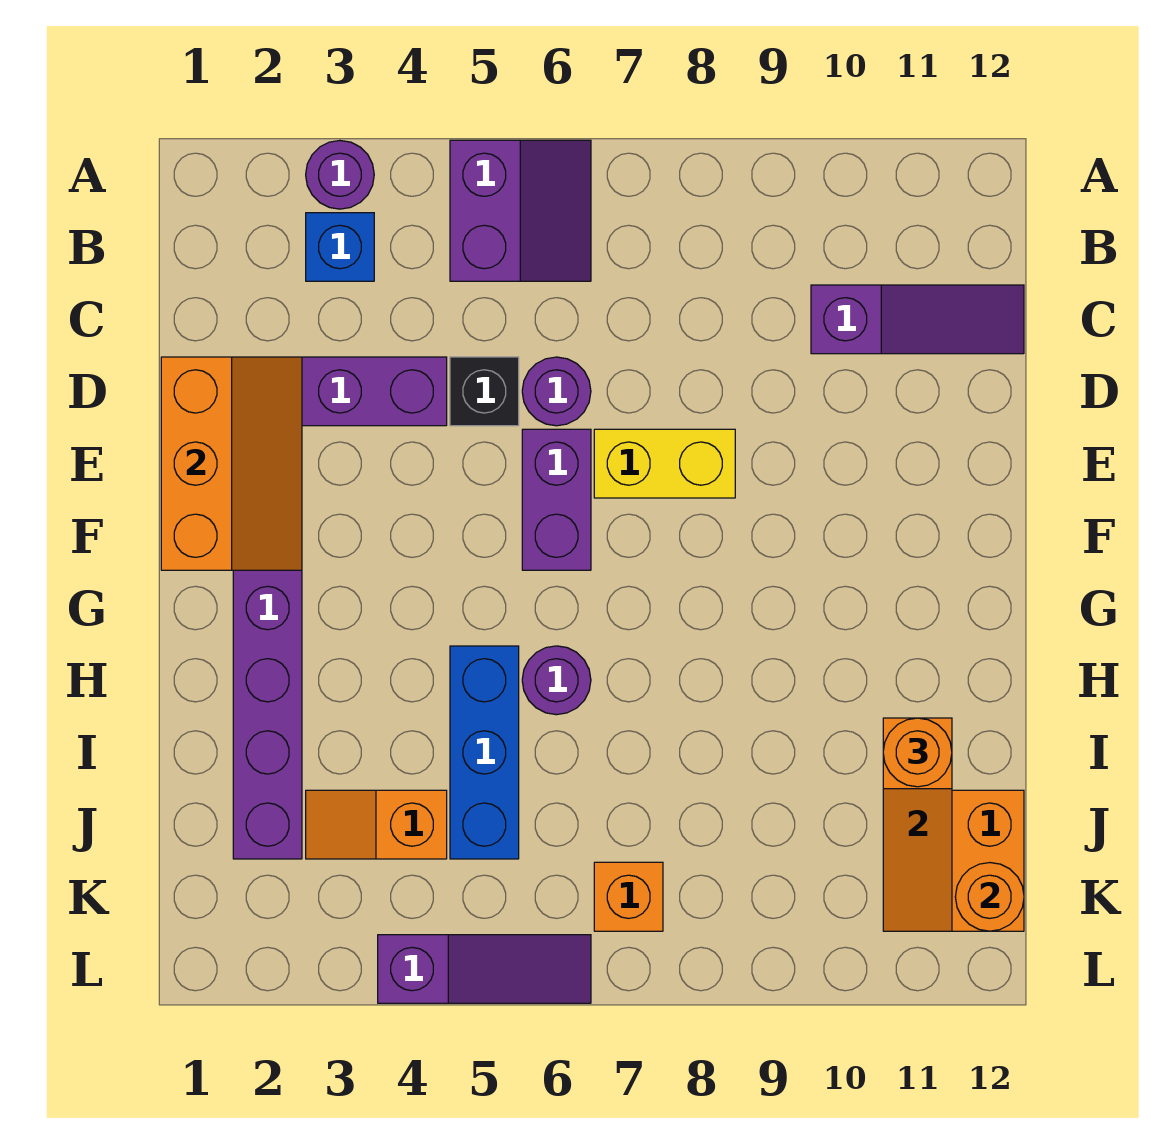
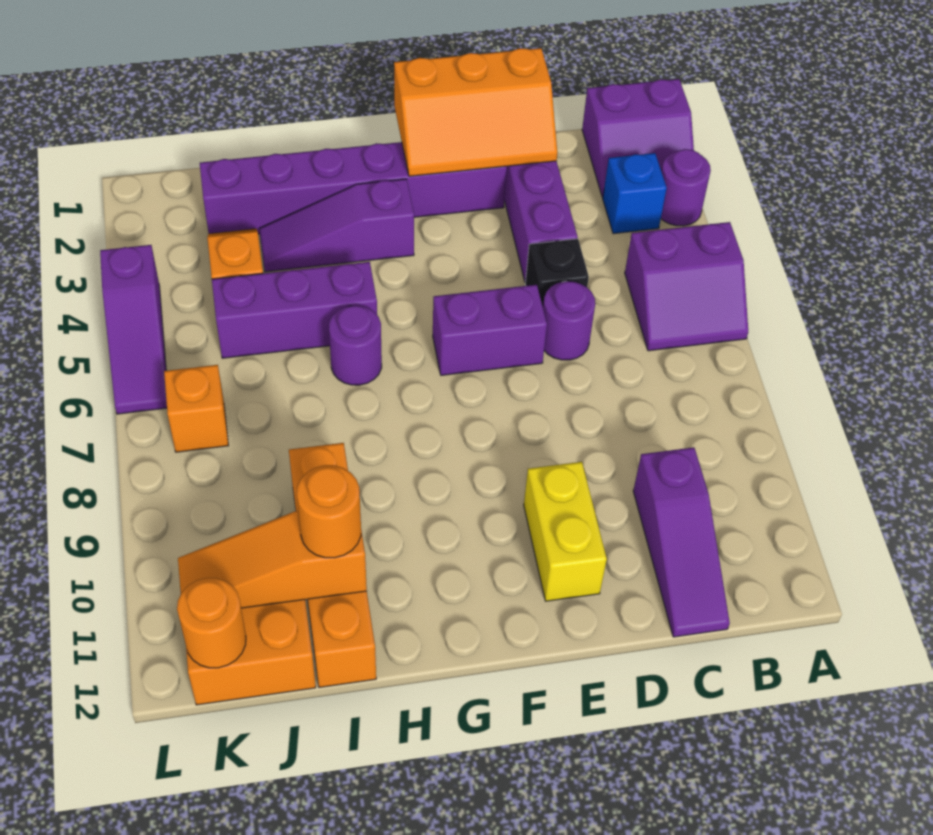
none -> purple slope A1:B2 level 1 top 1
yellow brick E7:E8 level 1 -> yellow brick E10:E11 level 1
none -> purple slope G3:I3 level 1 top G
blue brick H5:J5 level 1 -> purple brick H5:J5 level 1
none -> orange brick I9:I12 level 1

